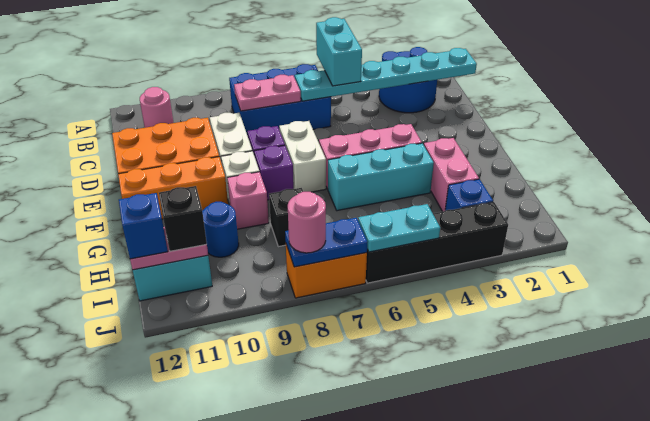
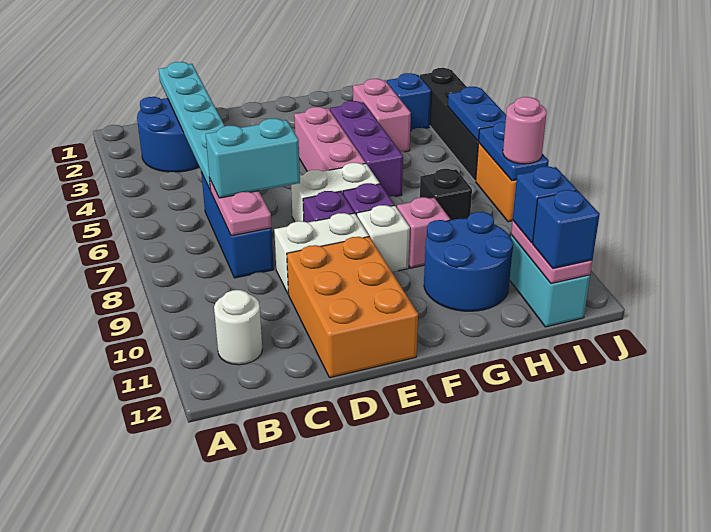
cyan brick B5:C5 level 3 -> cyan brick C7:D7 level 3
blue brick B6:C8 level 1 -> blue brick C6:C8 level 1
pink round brick B11 level 1 -> white round brick B11 level 1
orange brick F10:F12 level 1 -> none
pink brick G3:H3 level 1 -> pink brick H3:H4 level 1
cyan brick G4:G6 level 1 -> purple brick G4:G6 level 1
blue round brick H10 level 1 -> blue round brick G10:H11 level 1
black brick I11 level 3 -> blue brick I11 level 3
cyan plate J5:J6 level 2 -> blue plate J5:J6 level 2

